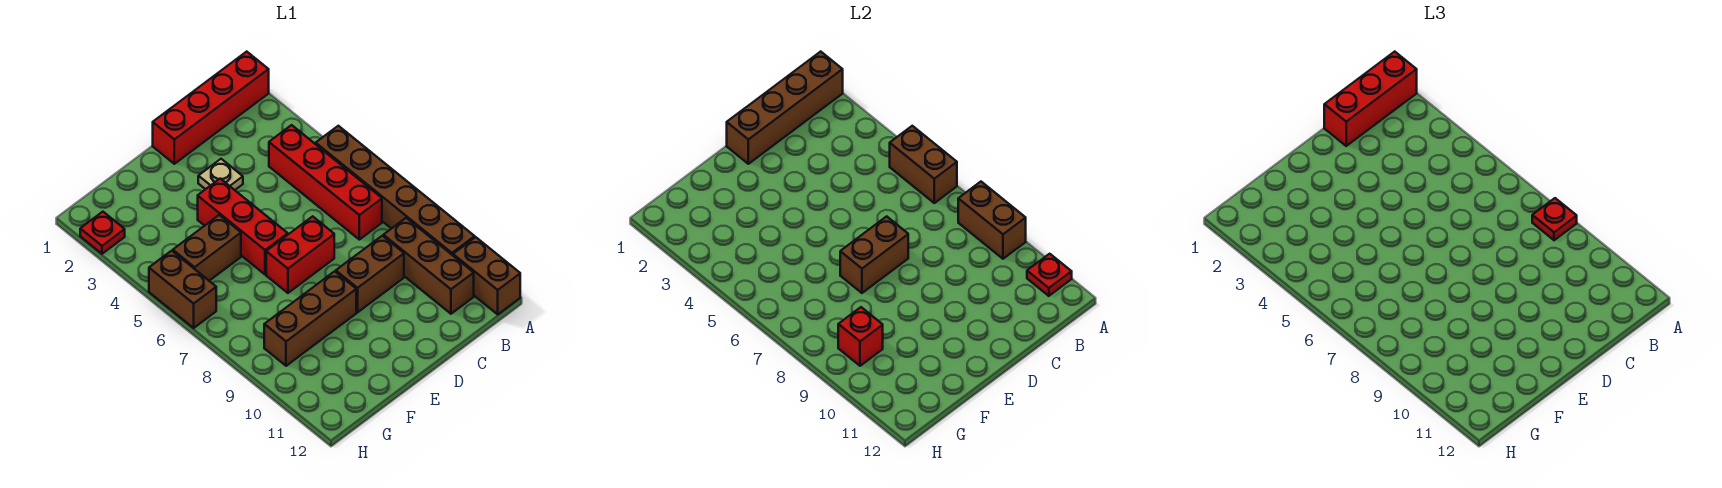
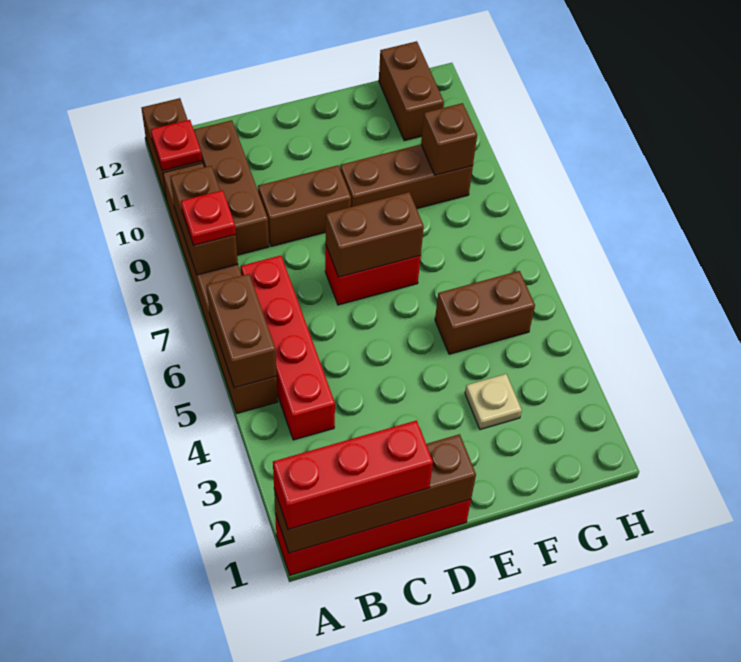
tan plate D3 level 1 -> tan plate F3 level 1
red brick E4:E6 level 1 -> none
red brick G9 level 2 -> brown brick G9 level 2
red plate H2 level 1 -> none
brown brick H5:H6 level 1 -> brown brick G11:G12 level 1

